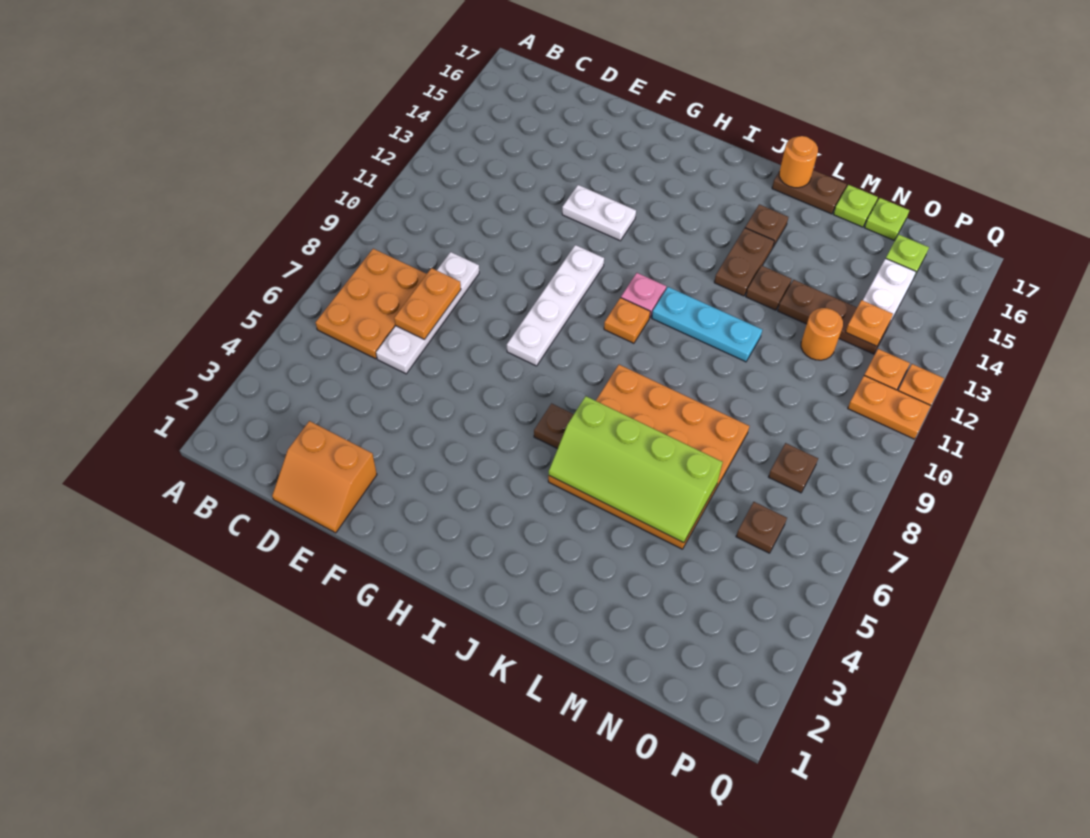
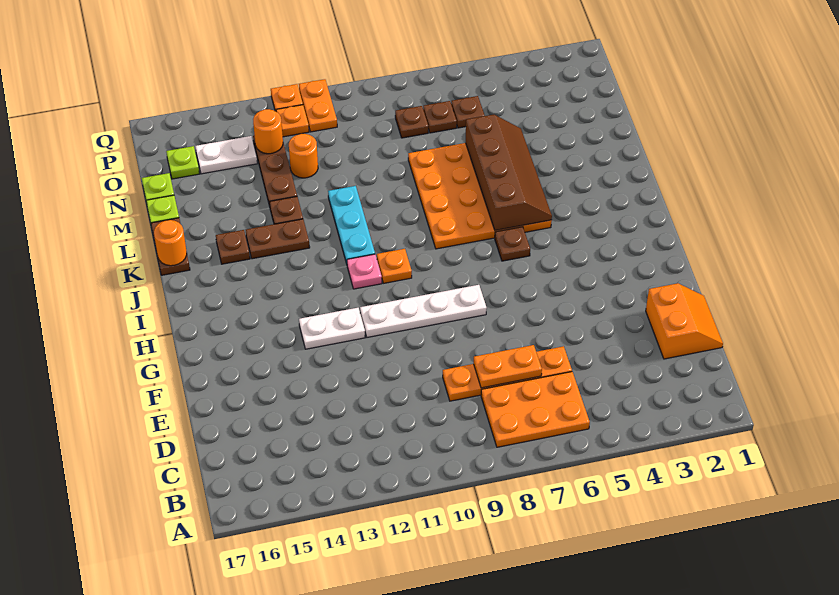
white plate D6:D9 level 1 -> orange plate D6:D9 level 1
white plate F13:G13 level 1 -> white plate G12:G13 level 1
lime slope J5:M6 level 2 top 6 -> brown slope J5:M6 level 2 top 6
none -> brown plate O7 level 1
orange plate O13 level 2 -> orange round brick O13 level 2

